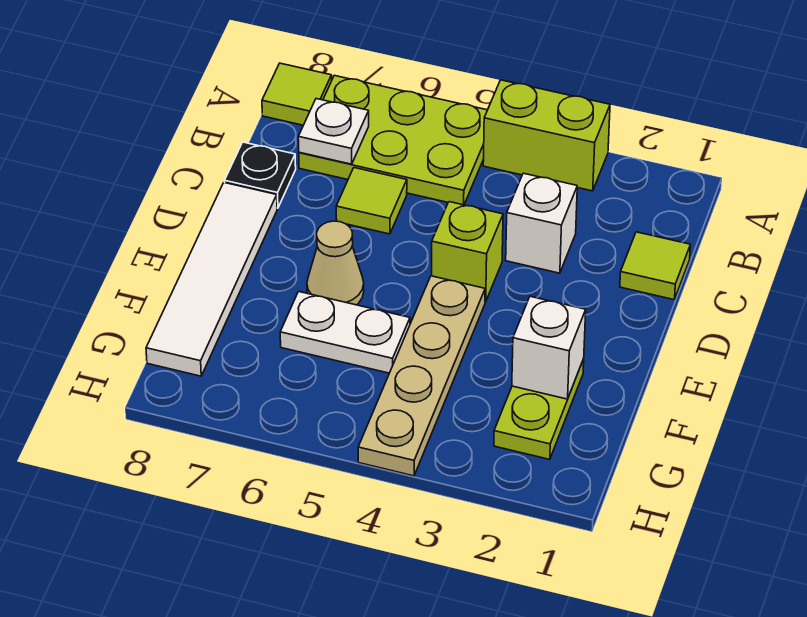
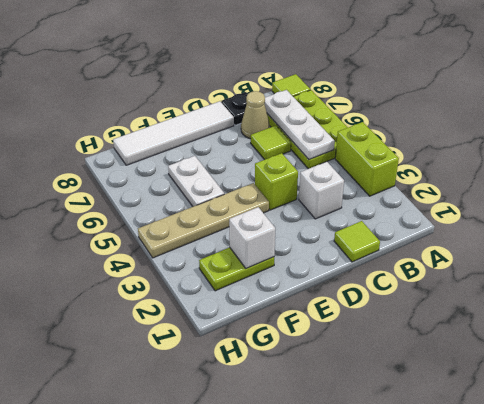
white plate B7 level 2 -> white plate B5:B7 level 2
tan cone E6 level 1 -> tan cone C7 level 1

